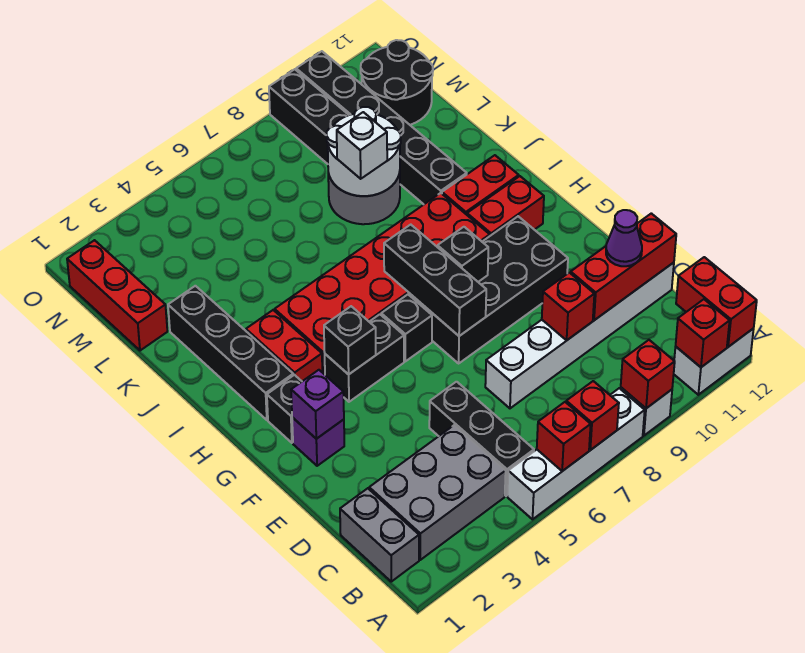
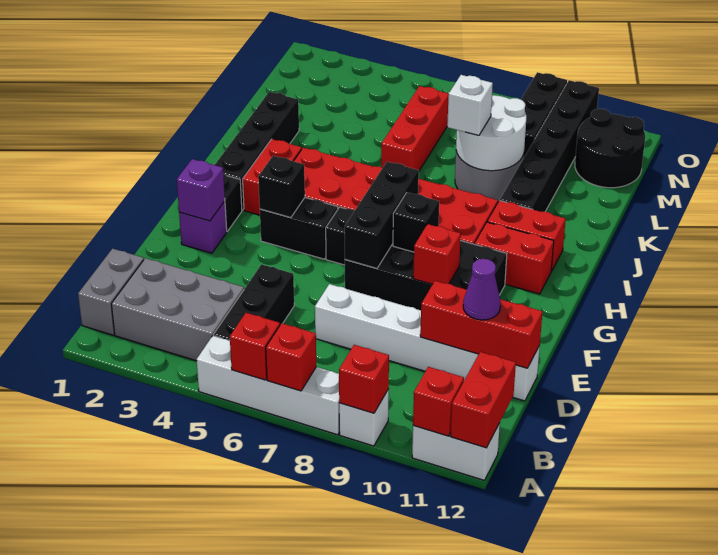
red brick D9 level 2 -> red brick F9 level 2
red brick L1:N1 level 1 -> red brick K6:M6 level 1

